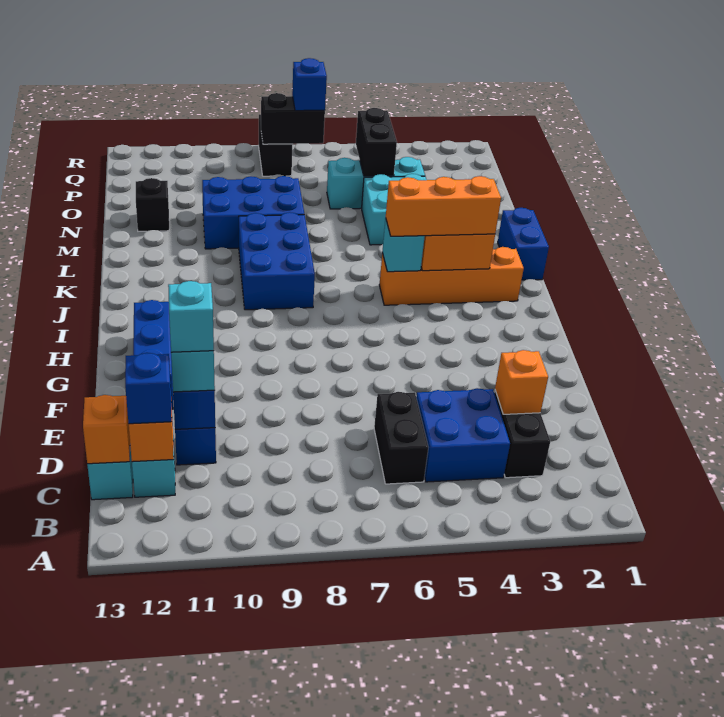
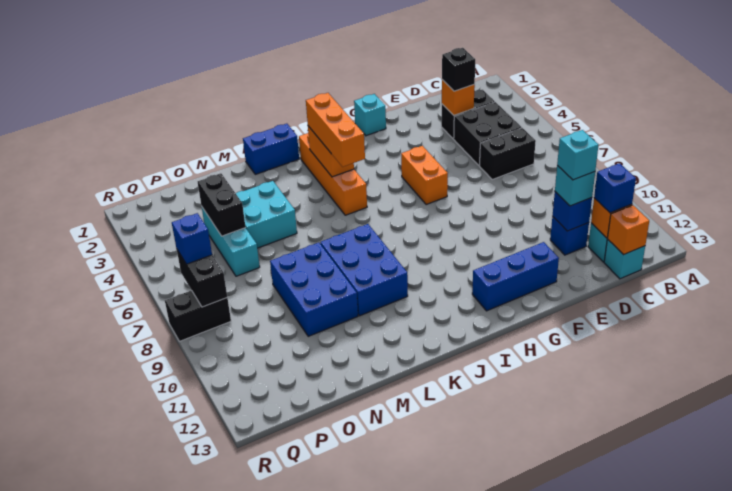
blue brick C4:D5 level 1 -> black brick C4:D5 level 1
none -> orange brick G5:G6 level 1
cyan brick J5 level 2 -> cyan brick G1 level 1
blue brick J8:L9 level 1 -> blue brick K8:L10 level 1
black brick N12 level 1 -> black brick D3 level 3
black brick O5:P5 level 2 -> black brick O4:O5 level 2

